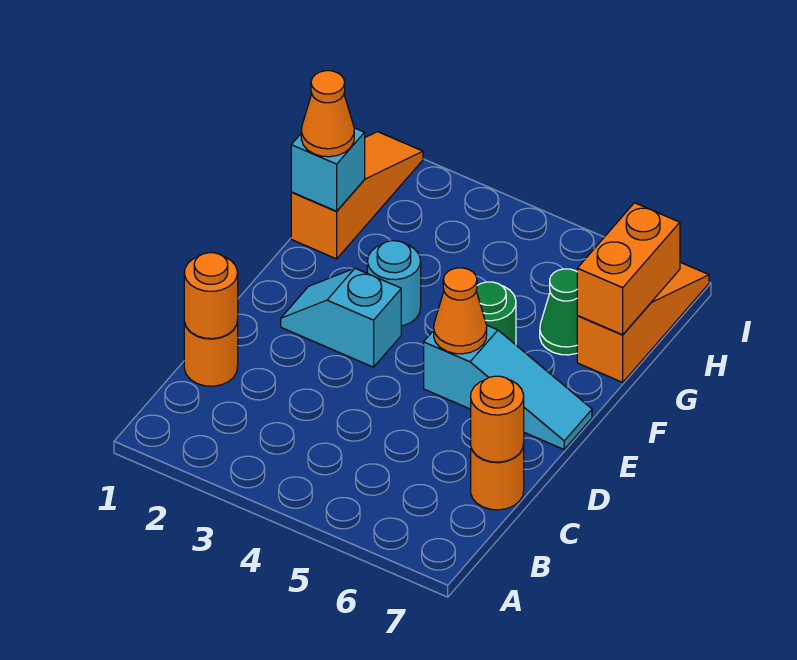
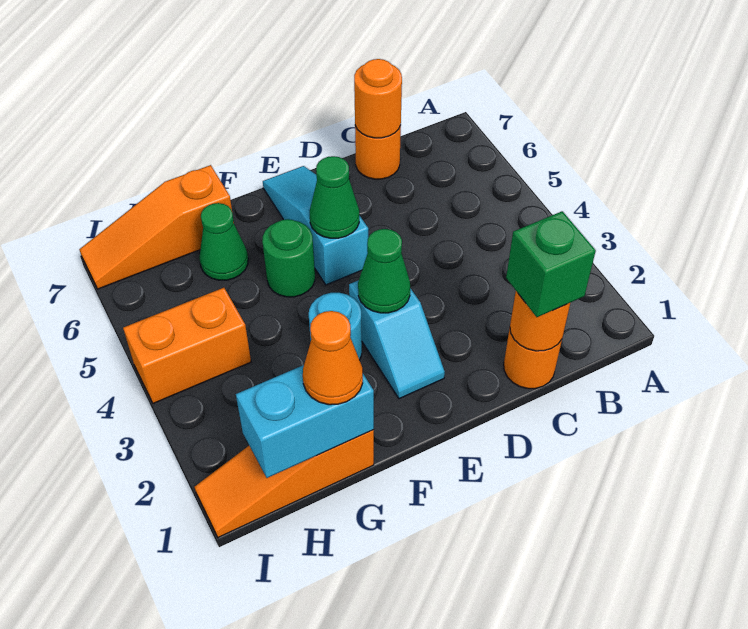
none -> green brick C1 level 3
none -> green cone E3 level 2
orange cone E5 level 2 -> green cone E5 level 2
cyan brick G1 level 2 -> cyan brick G1:H1 level 2
orange brick G7:H7 level 2 -> orange brick H4:I4 level 1

